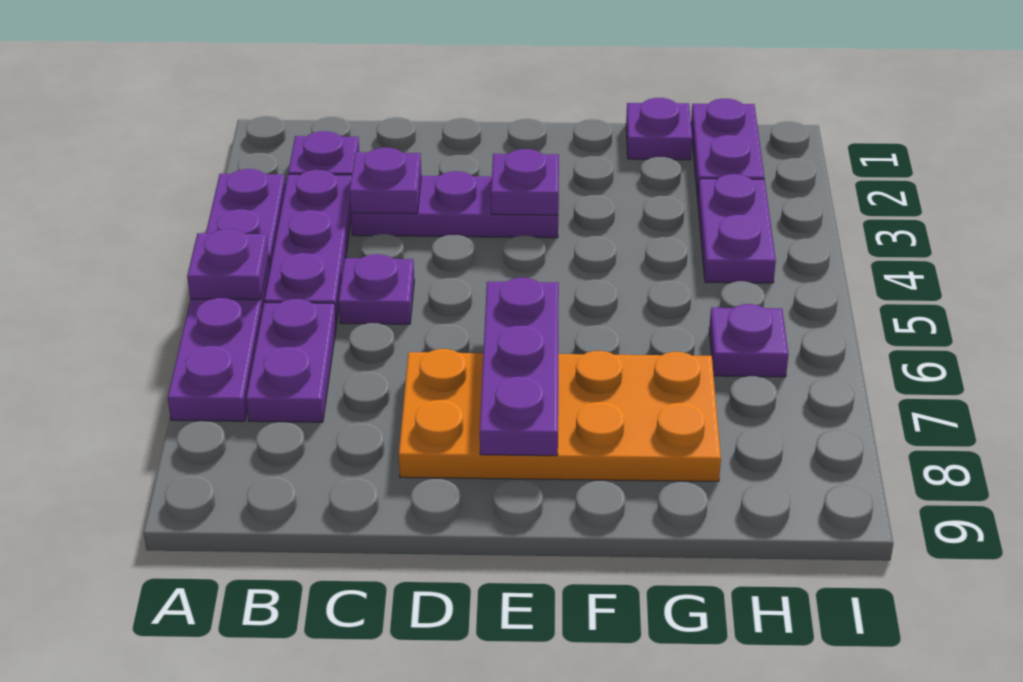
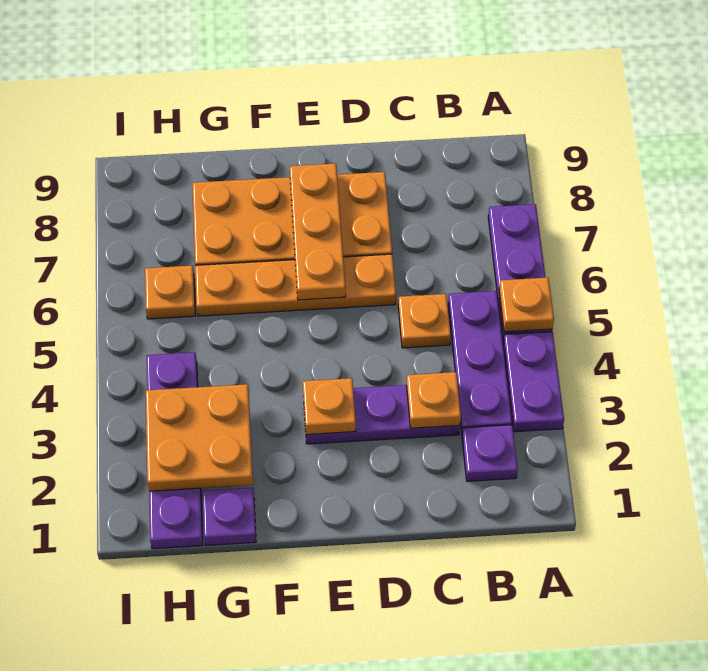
purple plate A5 level 2 -> orange plate A5 level 2
purple plate B6:B7 level 1 -> none
purple plate C3 level 2 -> orange plate C3 level 2
purple plate C5 level 1 -> orange plate C5 level 1
none -> orange plate D6:G6 level 1
purple plate E3 level 2 -> orange plate E3 level 2
purple plate E6:E8 level 2 -> orange plate E6:E8 level 2
none -> orange plate G2:H3 level 2
purple plate H6 level 1 -> orange plate H6 level 1

